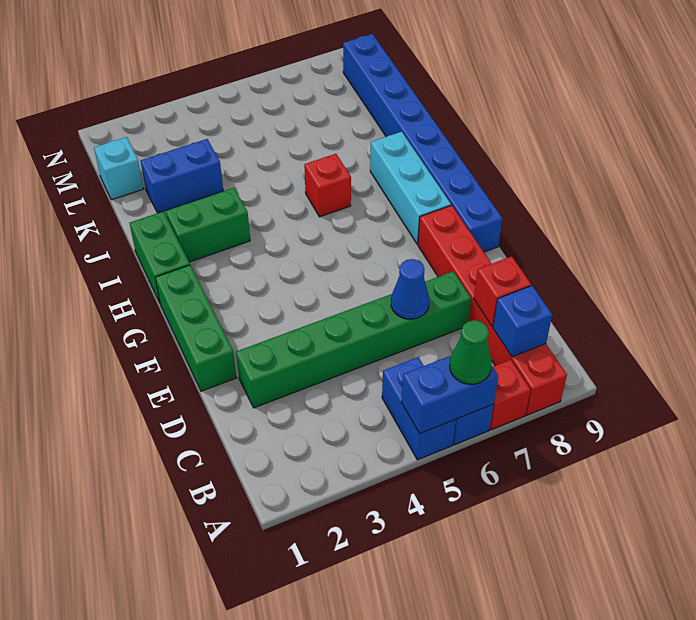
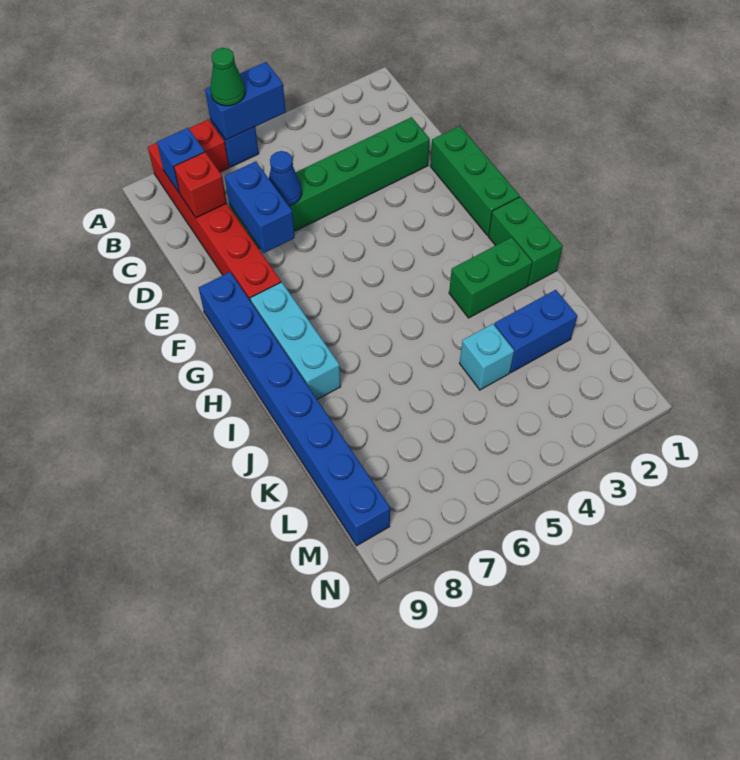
blue brick A5:B5 level 1 -> blue brick D7:E7 level 2
red brick I6 level 1 -> none
cyan brick L1 level 1 -> cyan brick K4 level 1

